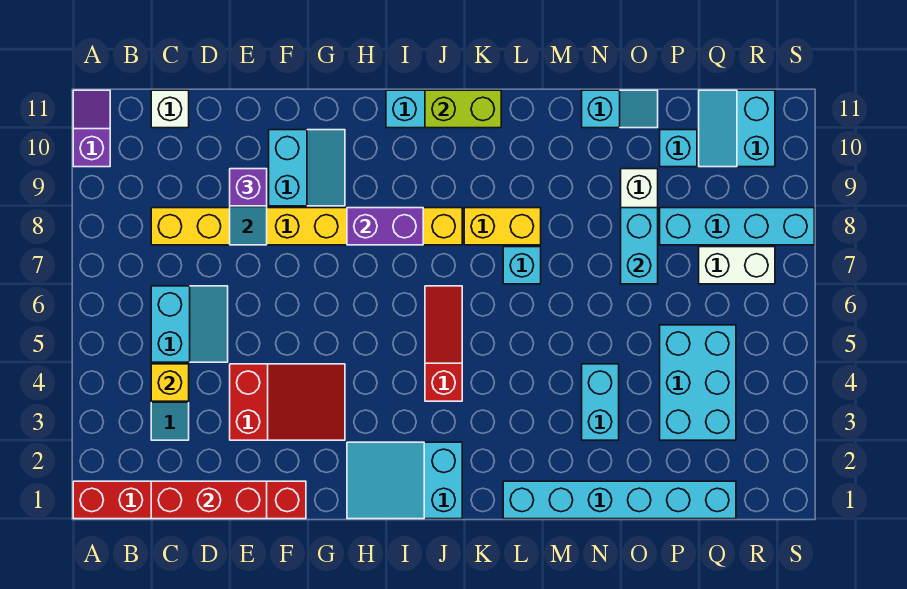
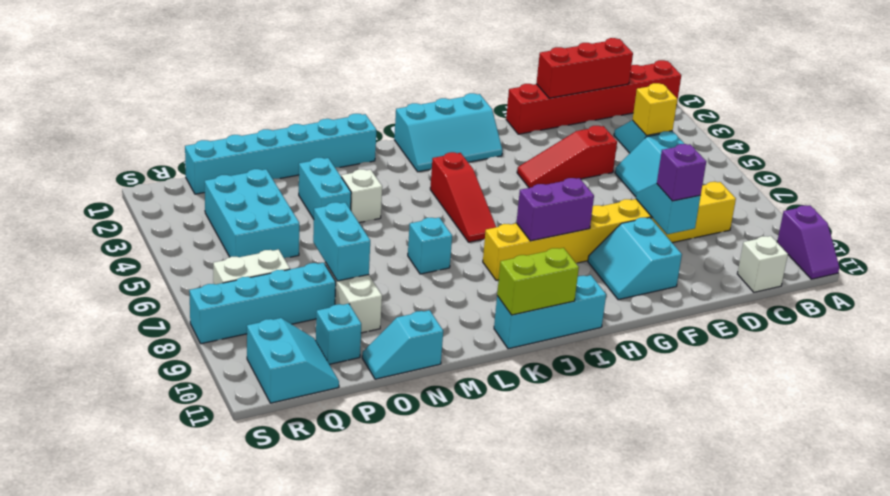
red slope E3:G4 level 1 top E -> red slope E4:G4 level 1 top E
cyan slope H1:J2 level 1 top J -> cyan slope H1:J2 level 1 top 1
yellow brick K8:L8 level 1 -> none
none -> white brick M4 level 1

